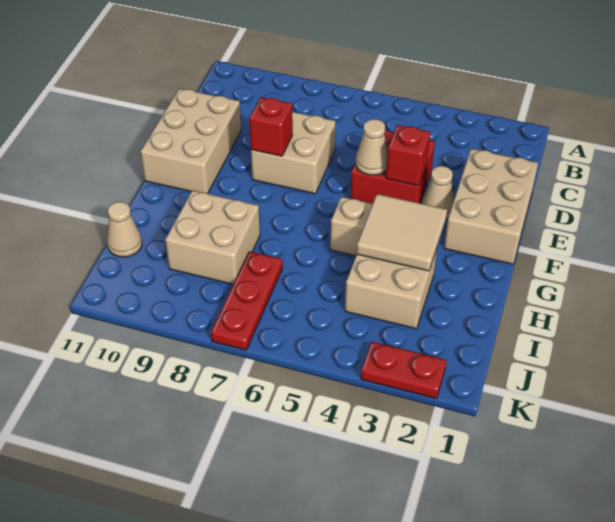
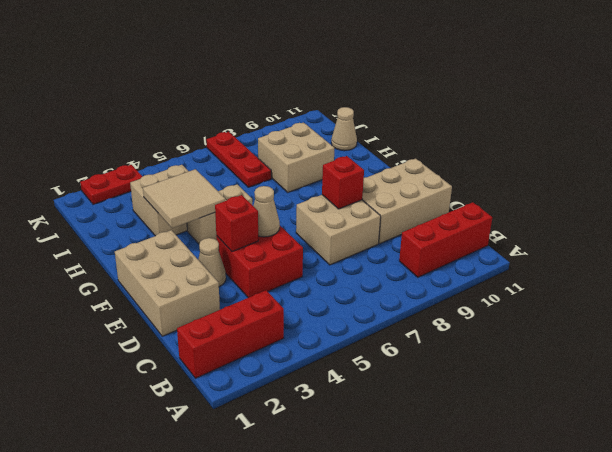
none -> red brick B1:B3 level 1
none -> red brick B9:B11 level 1
tan brick D10:F11 level 1 -> tan brick D9:E11 level 1

